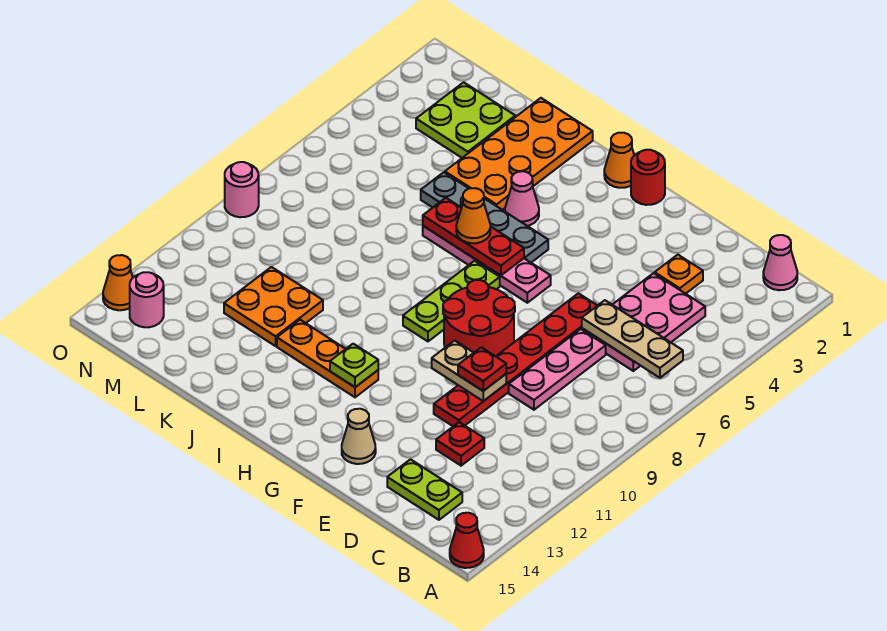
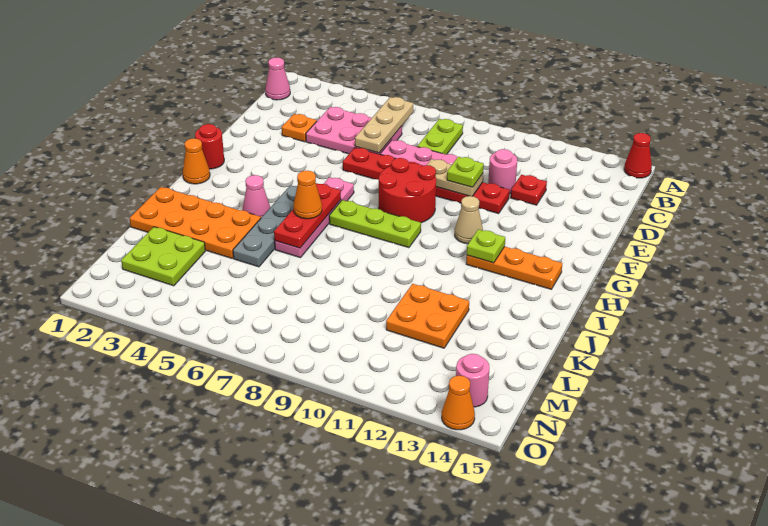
lime plate C14:D14 level 1 -> lime plate B8:C8 level 1
tan plate E10:F10 level 2 -> tan plate E9:E10 level 2
red plate E10 level 3 -> lime plate E10 level 3
tan cone F14 level 1 -> tan cone G11 level 1
orange plate H12:J12 level 1 -> orange plate H12:H14 level 1
pink round brick O9 level 1 -> pink round brick D11 level 1

